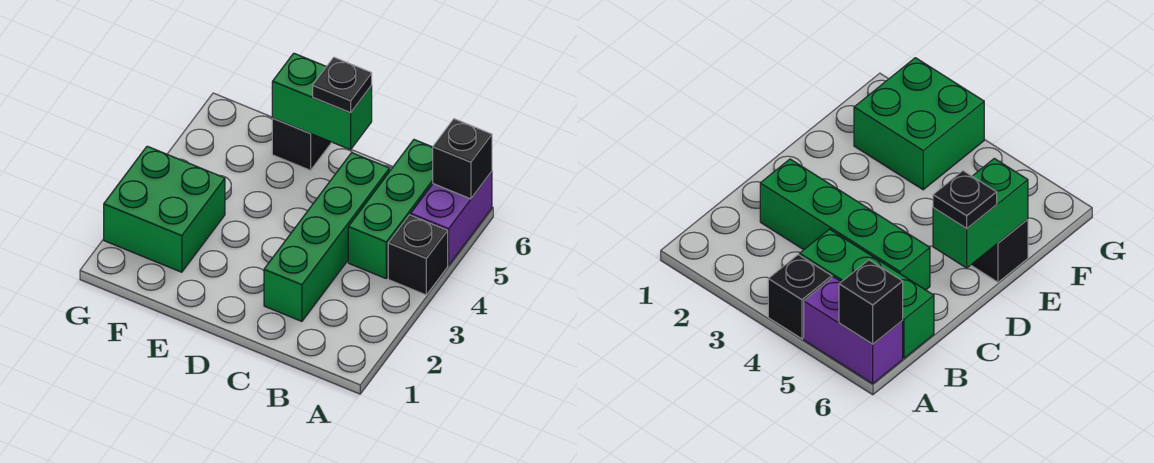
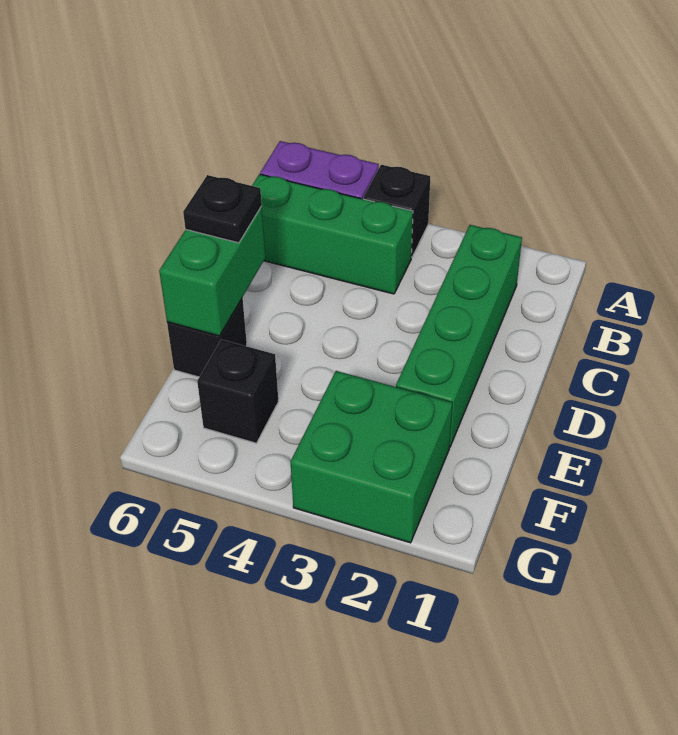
black brick A6 level 2 -> black brick F5 level 1
green brick C2:C5 level 1 -> green brick B2:E2 level 1

